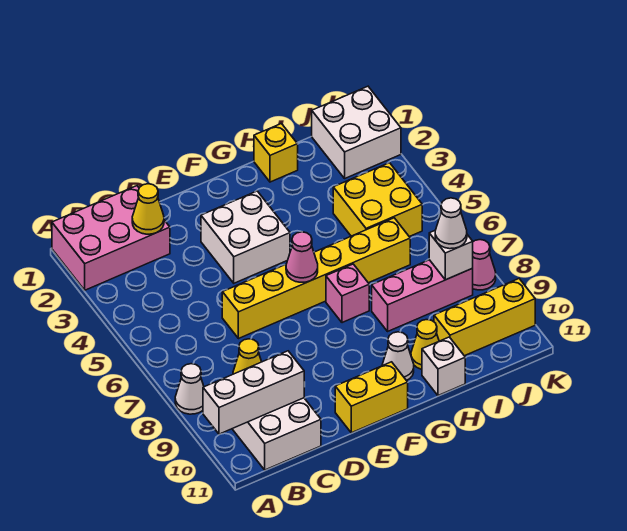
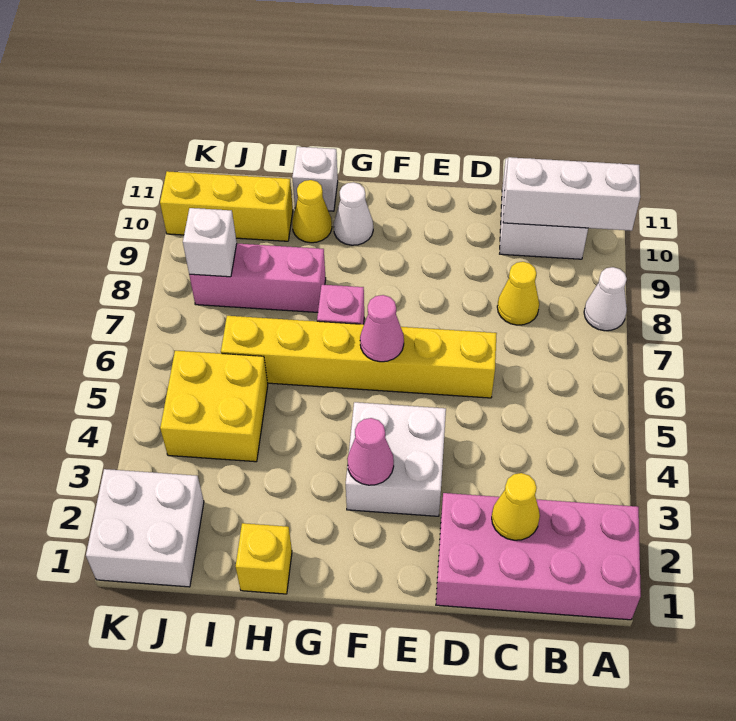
pink brick A1:C2 level 1 -> pink brick A1:D2 level 1
yellow brick E11:F11 level 1 -> none
white cone J8 level 3 -> none
pink cone K8 level 1 -> pink cone F3 level 2

